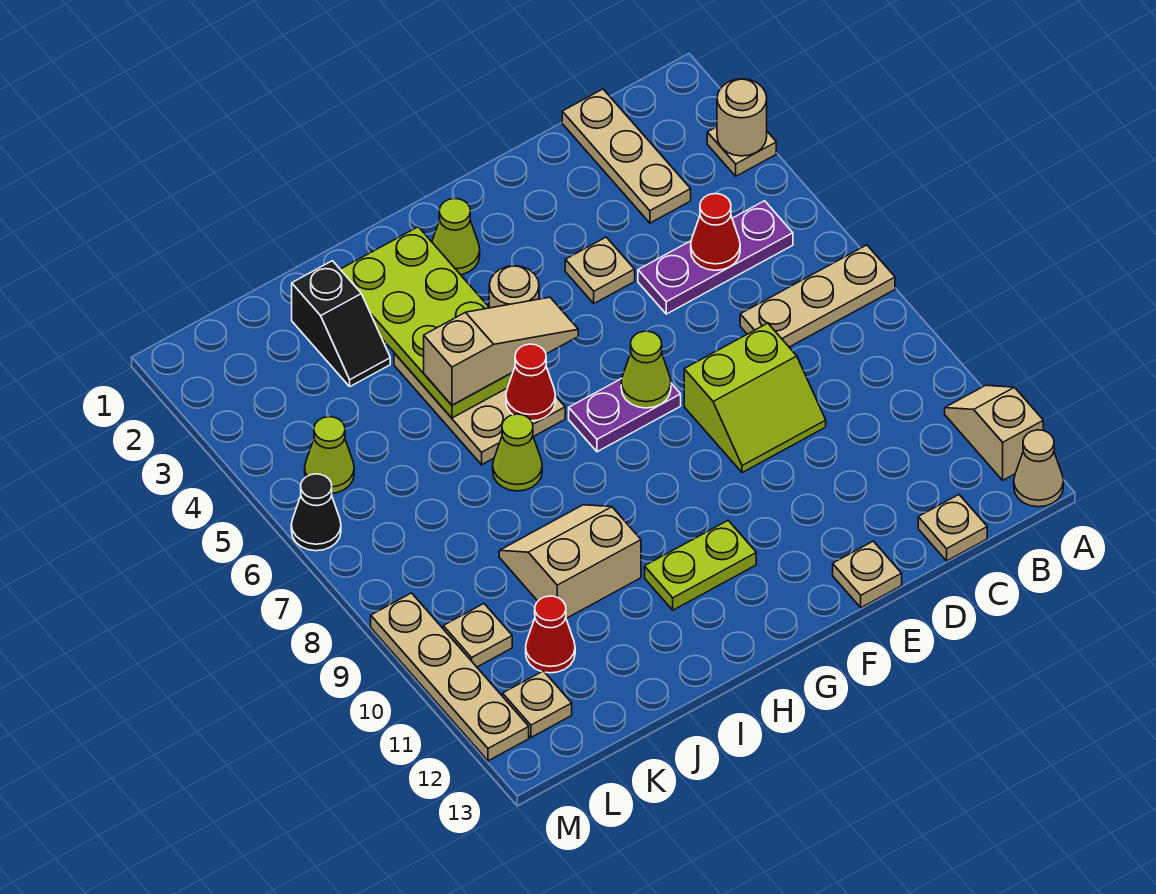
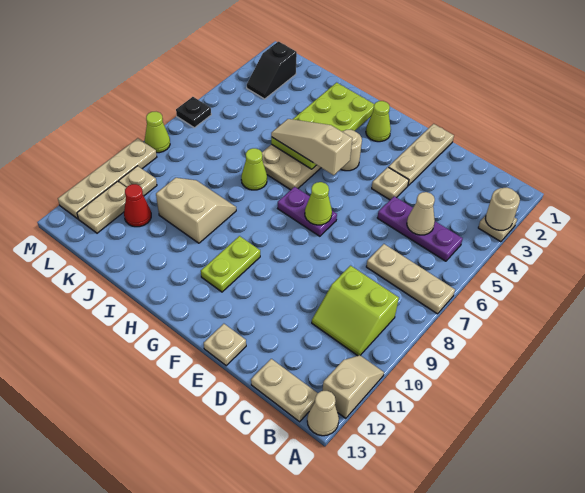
tan plate C1:C3 level 1 -> tan plate E1:E3 level 1
red cone C5 level 2 -> tan cone C5 level 2
tan plate C13 level 1 -> tan plate B13:C13 level 1
lime slope D8:E9 level 1 top 8 -> lime slope B9:C10 level 1 top 9
tan slope G5:I5 level 3 top I -> tan slope G5:I5 level 3 top G
lime plate G11:H11 level 1 -> lime plate G10:G11 level 1
red cone H6 level 2 -> none
black slope J2:J3 level 1 top 2 -> black slope L2:L3 level 1 top 2
lime cone L5 level 1 -> lime cone M8 level 1
tan plate L12 level 1 -> tan plate L11:L12 level 1
black cone M6 level 1 -> black plate M6 level 1

